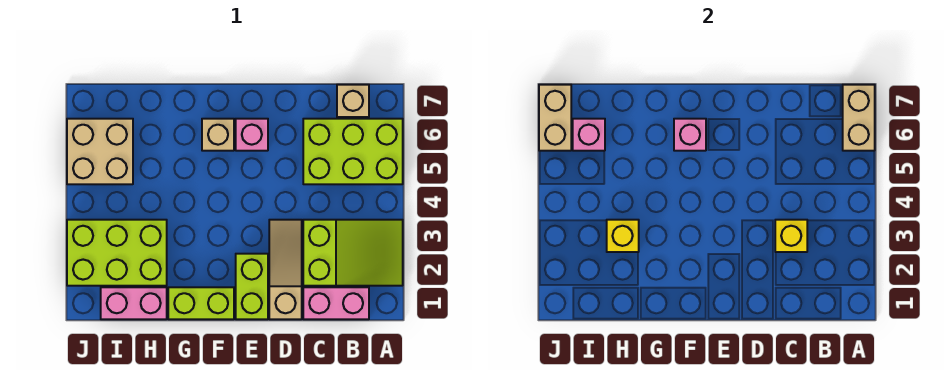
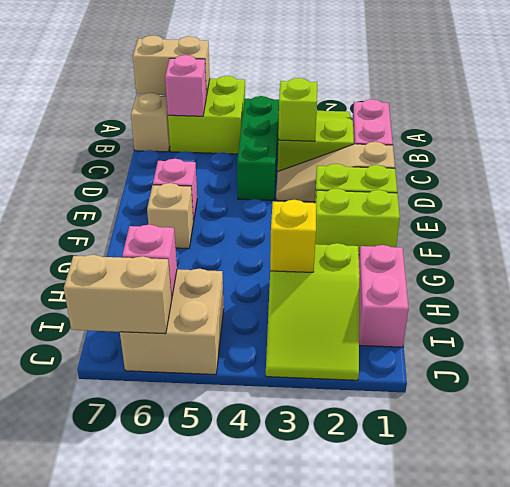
lime brick A5:C6 level 1 -> lime brick A5:B6 level 1
none -> green brick B4:D4 level 1
yellow brick C3 level 2 -> lime brick C3 level 2
lime brick F1:G1 level 1 -> lime brick F1:F2 level 1
pink brick F6 level 2 -> pink brick B6 level 2
lime brick H2:J3 level 1 -> lime slope H2:J3 level 1 top H

